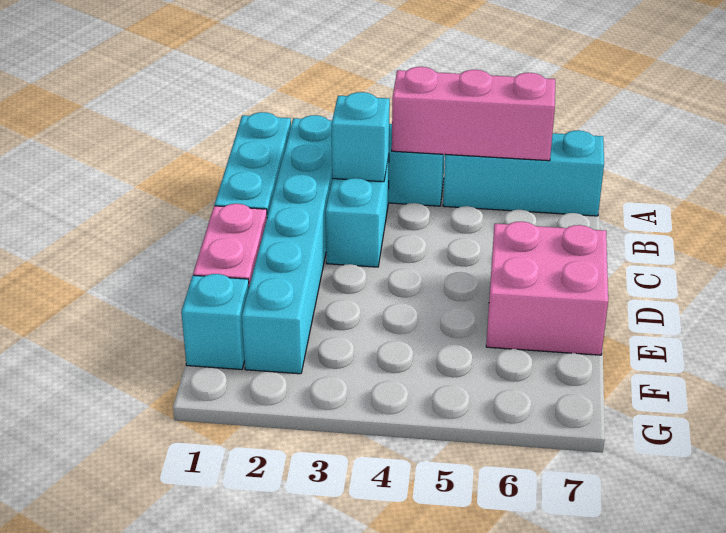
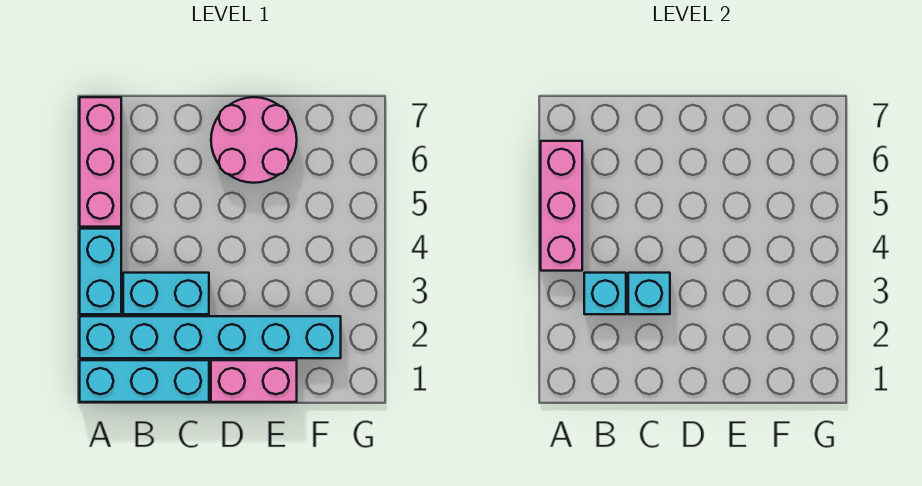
cyan brick A5:A7 level 1 -> pink brick A5:A7 level 1
pink brick D6:E7 level 1 -> pink round brick D6:E7 level 1
cyan brick F1 level 1 -> cyan brick C3 level 2

